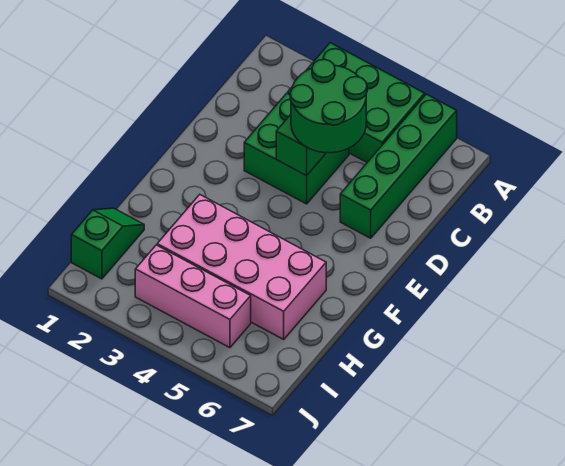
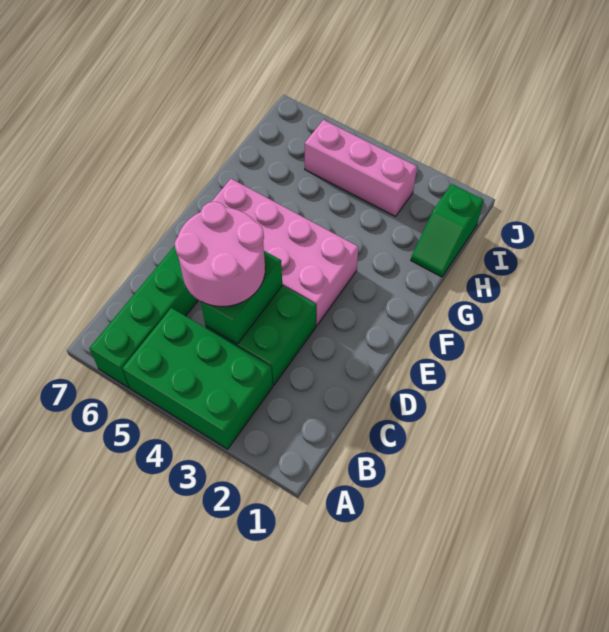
green round brick C4:D5 level 3 -> pink round brick C4:D5 level 3
pink brick G3:H6 level 1 -> pink brick E3:F6 level 1

